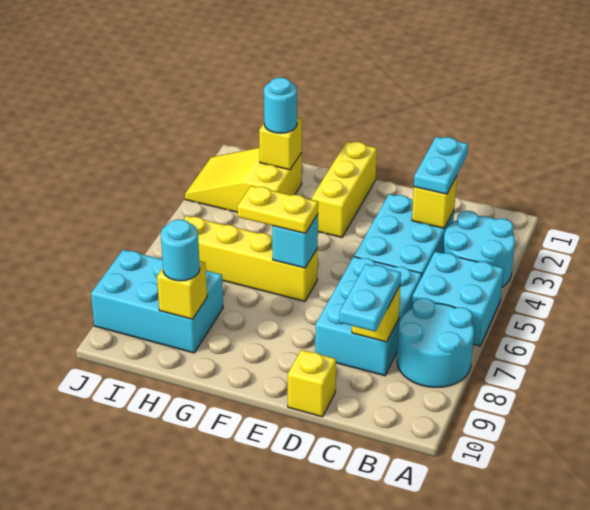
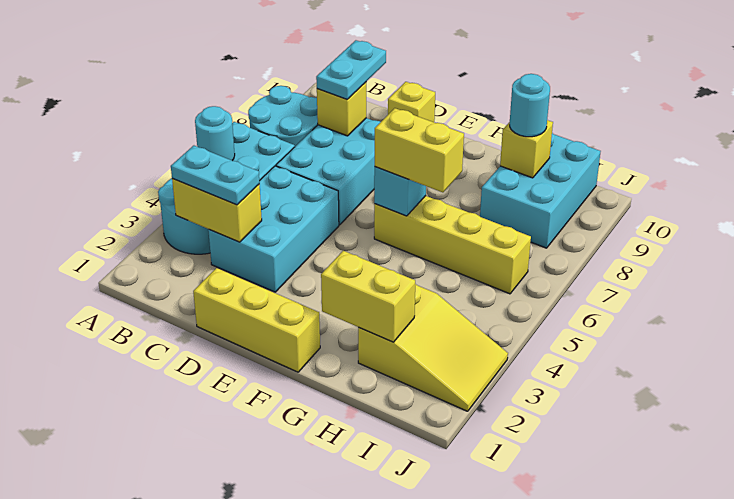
cyan plate C2:C3 level 3 -> cyan plate B3:C3 level 3
yellow brick C3 level 2 -> yellow brick B3:C3 level 2
yellow brick F1:F3 level 1 -> yellow brick D1:F1 level 1
yellow plate F6:G6 level 3 -> yellow brick F6:G6 level 3
yellow brick H2 level 2 -> yellow brick G2:H2 level 2
cyan round brick H2 level 3 -> cyan round brick A5 level 2
cyan brick H8:J9 level 1 -> cyan brick H8:I10 level 1

